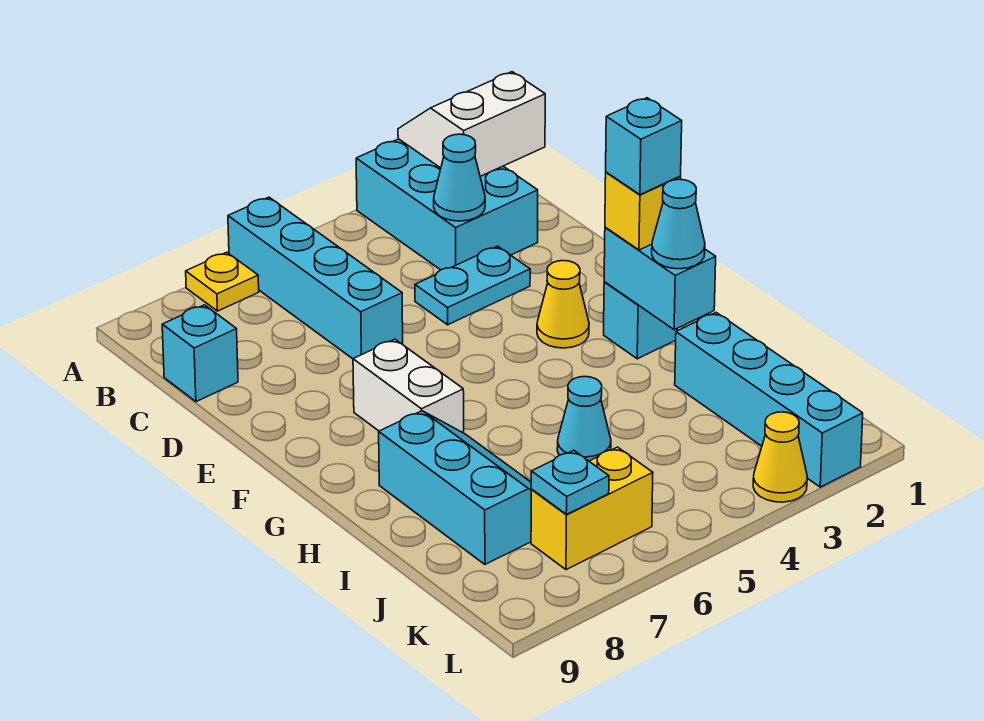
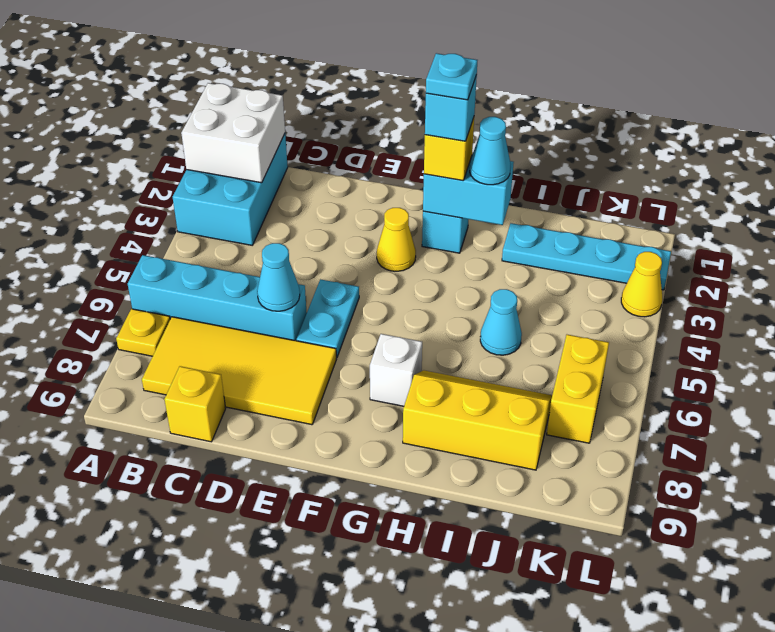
white slope A1:B2 level 2 top B -> white brick A1:B2 level 2
cyan brick A2:C3 level 1 -> cyan brick A1:B3 level 1
none -> yellow tile B7:E8 level 1
cyan cone C3 level 2 -> cyan cone D6 level 2
cyan brick C9 level 1 -> yellow brick C9 level 1
cyan plate D3:D4 level 1 -> cyan plate E5:E6 level 1
white brick F7:G7 level 1 -> white brick G7 level 1
cyan slope H7:J8 level 1 top 8 -> yellow slope H7:J8 level 1 top 8
cyan brick I2:L2 level 1 -> cyan plate I2:L2 level 1
cyan plate K7 level 2 -> cyan plate G2 level 5

